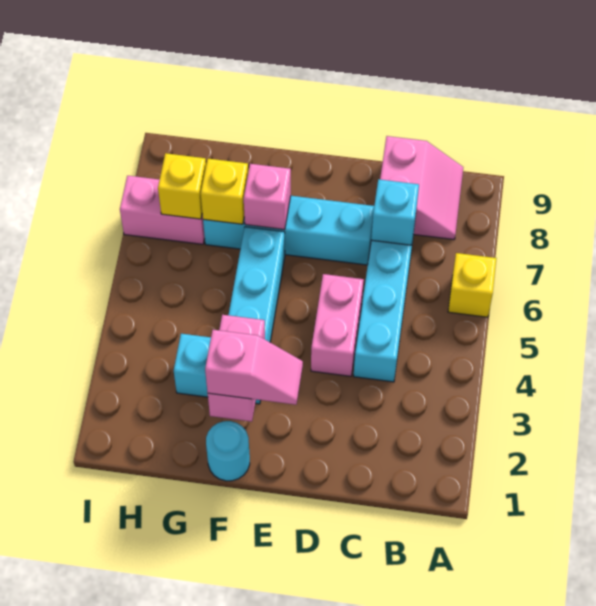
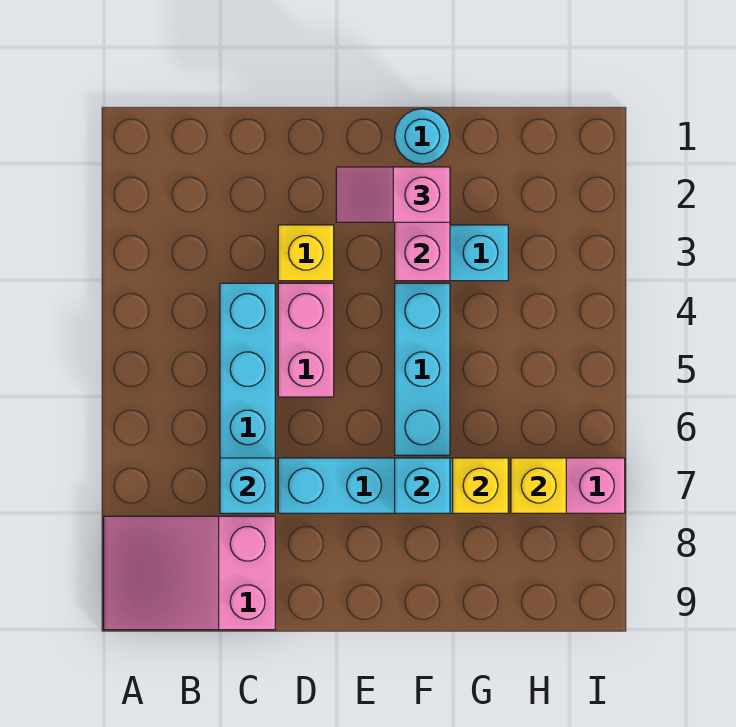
yellow brick A6 level 1 -> yellow brick D3 level 1
pink slope B8:C9 level 1 top C -> pink slope A8:C9 level 1 top C
pink brick F7 level 2 -> cyan brick F7 level 2

